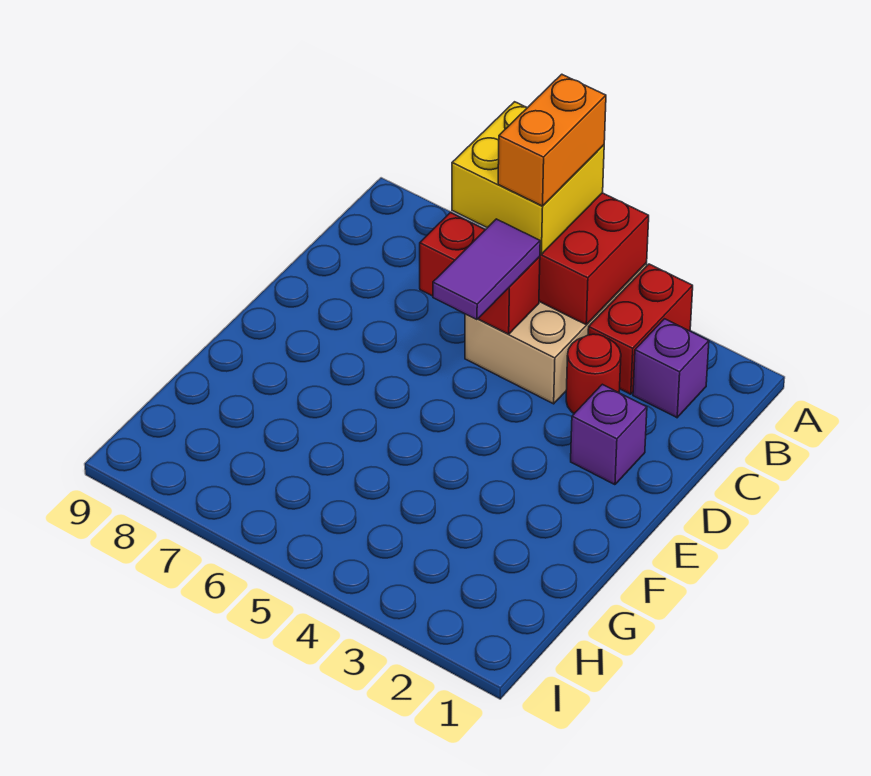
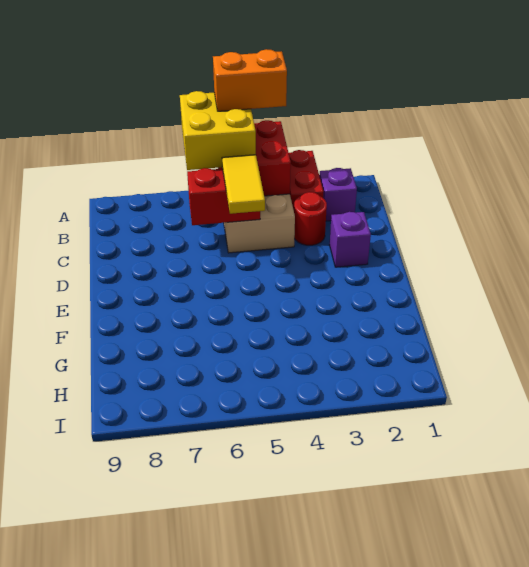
orange brick A5:B5 level 4 -> orange brick A4:A5 level 4
purple tile C5:D5 level 3 -> yellow tile C5:D5 level 3

